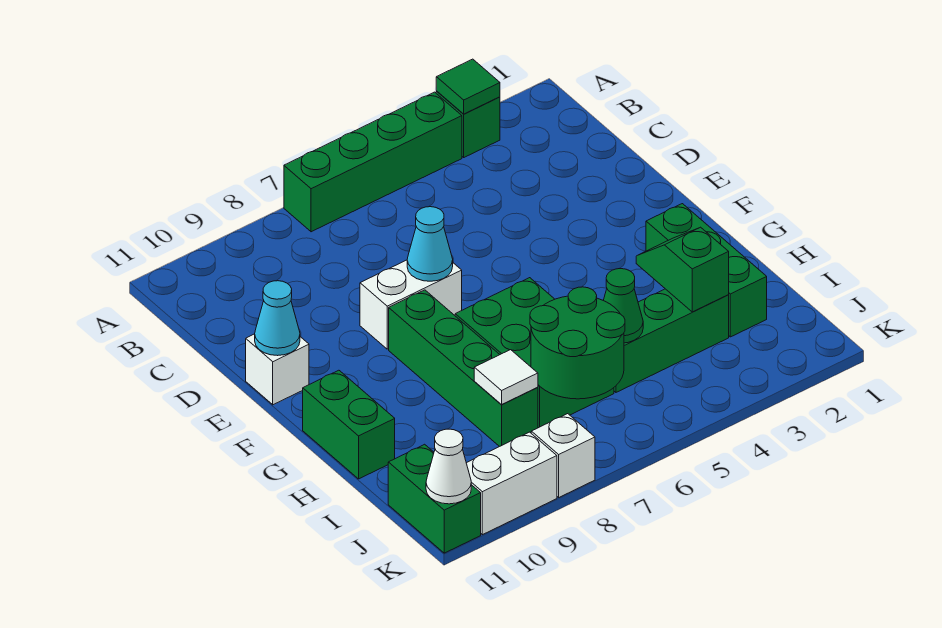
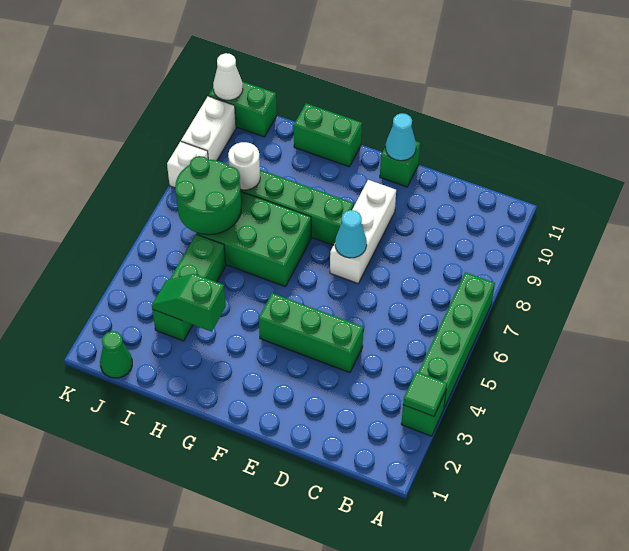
white brick E7:E8 level 1 -> white brick E7:E9 level 1
white brick E11 level 1 -> green brick E11 level 1
green brick G2:I2 level 1 -> green brick D4:F4 level 1
green slope H3:I3 level 2 top I -> green slope H3:I3 level 2 top H
green cone I5 level 2 -> green cone J1 level 1
white tile I8 level 2 -> white round brick I8 level 2

